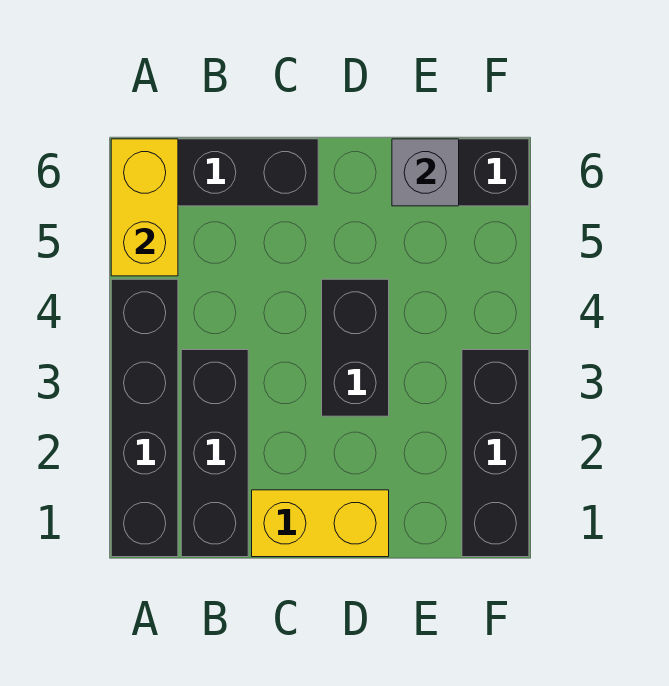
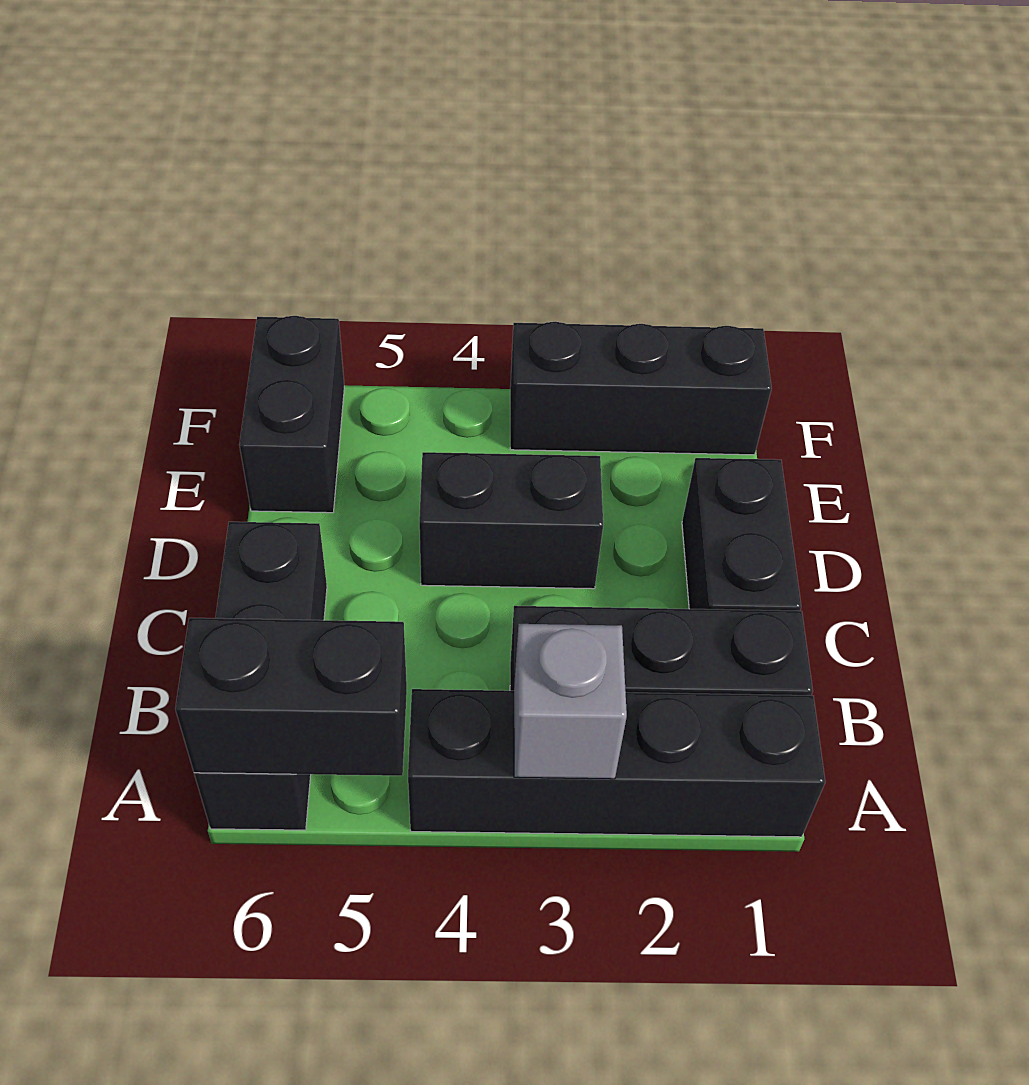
yellow brick A5:A6 level 2 -> black brick A5:A6 level 2
yellow brick C1:D1 level 1 -> black brick C1:D1 level 1
grey brick E6 level 2 -> grey brick A3 level 2

